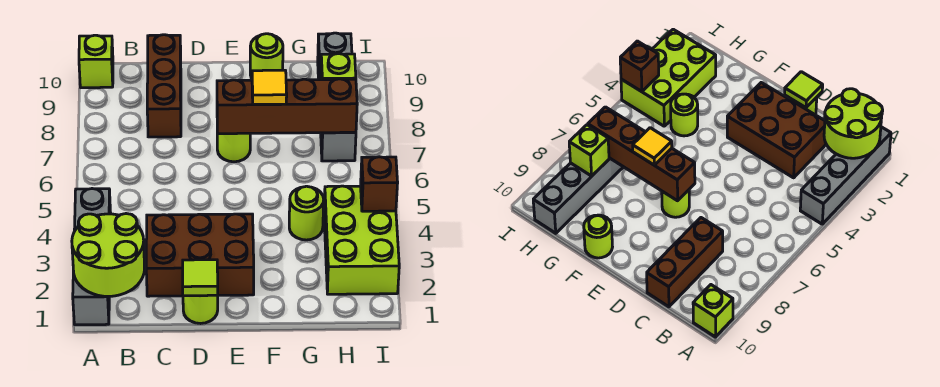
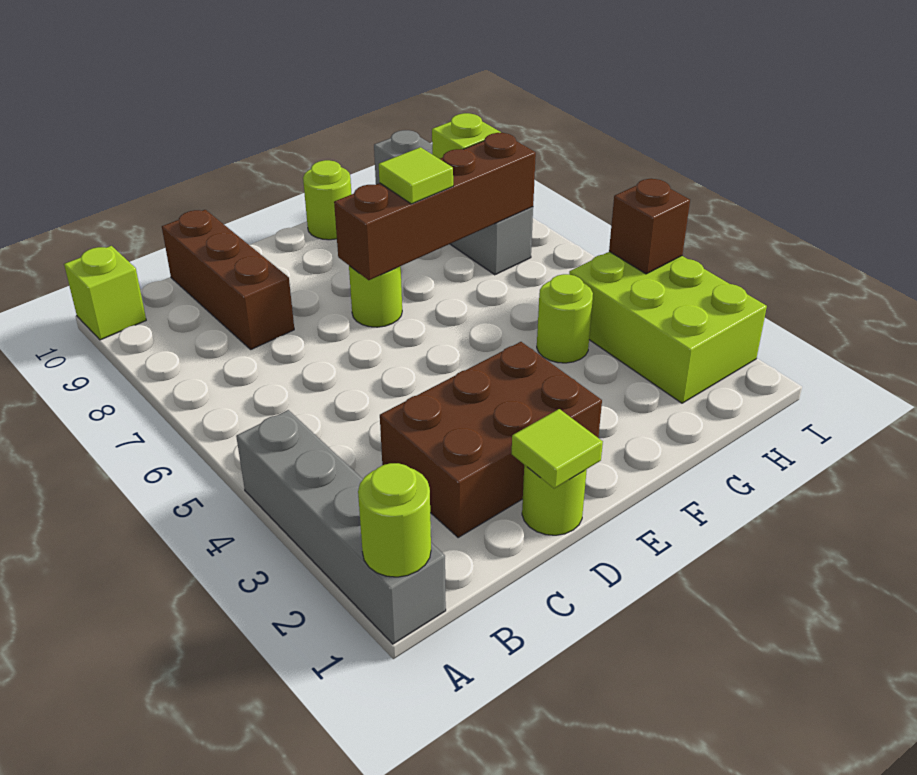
lime round brick A1:B2 level 2 -> lime round brick A1 level 2
yellow tile F7 level 3 -> lime tile F7 level 3

